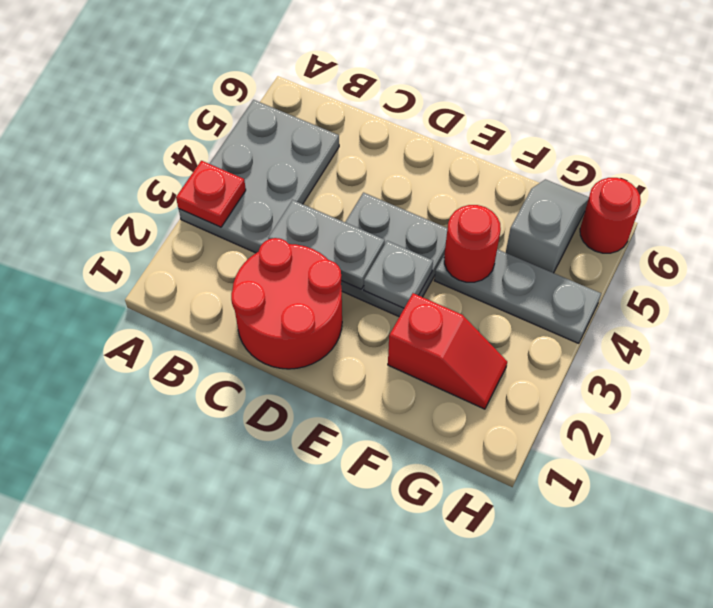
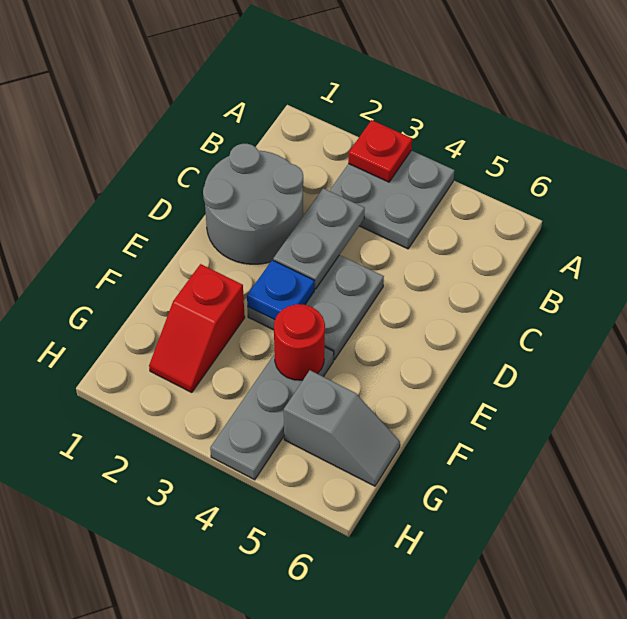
grey plate A3:B5 level 1 -> grey plate A3:B4 level 1
red round brick C1:D2 level 1 -> grey round brick C1:D2 level 1
grey plate E3 level 2 -> blue plate E3 level 2
red round brick H6 level 1 -> none

